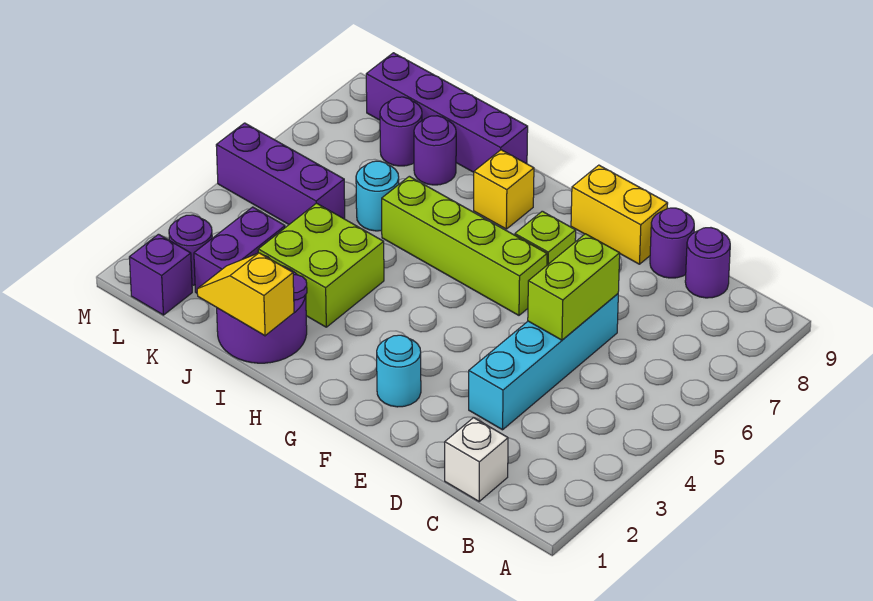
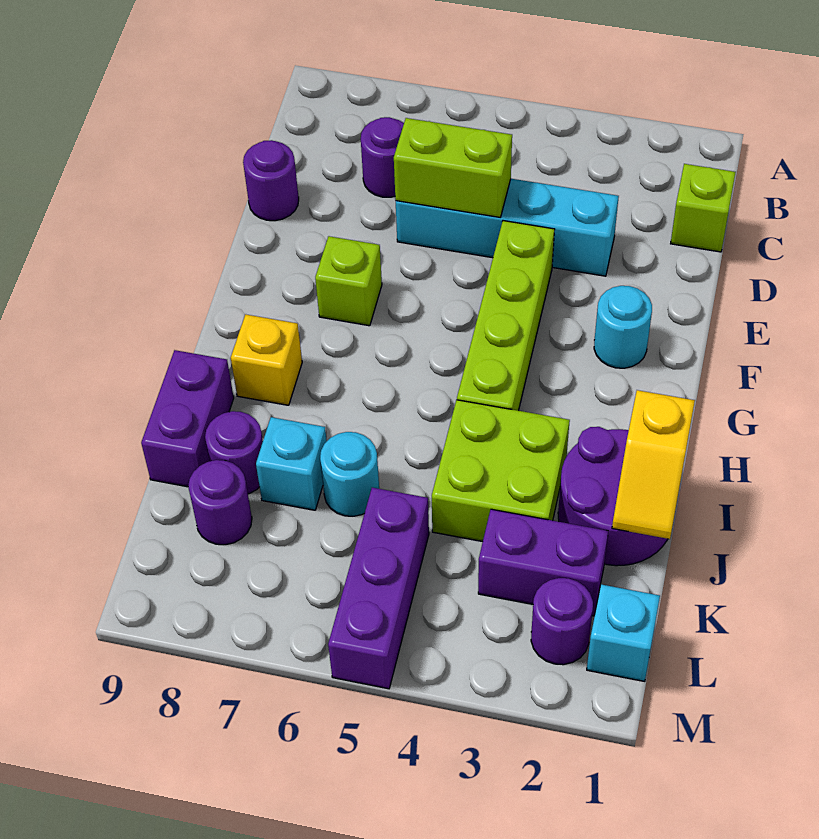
white brick C1 level 1 -> lime brick C1 level 1
purple round brick C9 level 1 -> purple round brick C7 level 1
yellow brick E9:F9 level 1 -> none
lime brick F6:I6 level 1 -> lime brick E4:H4 level 1
purple brick I9:L9 level 1 -> purple brick I9:J9 level 1
none -> cyan brick J7 level 1
purple brick L1 level 1 -> cyan brick L1 level 1

